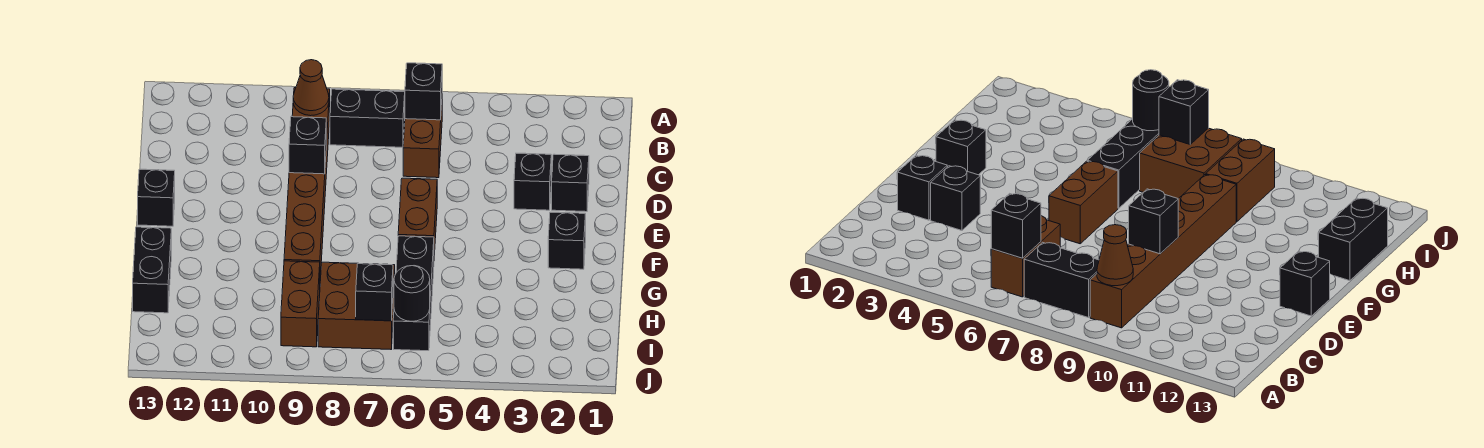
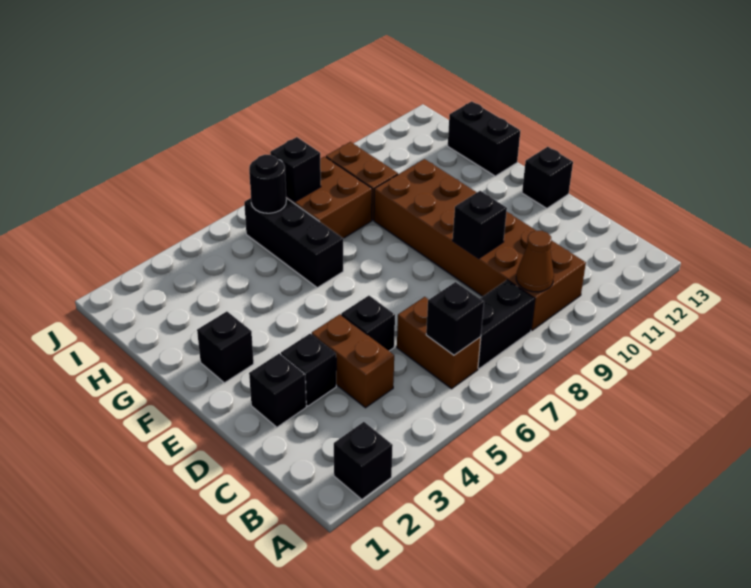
none -> black brick A2 level 1
brown brick B9:G9 level 1 -> brown brick B9:G10 level 1
none -> black brick D5 level 1
brown brick E6:F6 level 1 -> brown brick C4:D4 level 1

